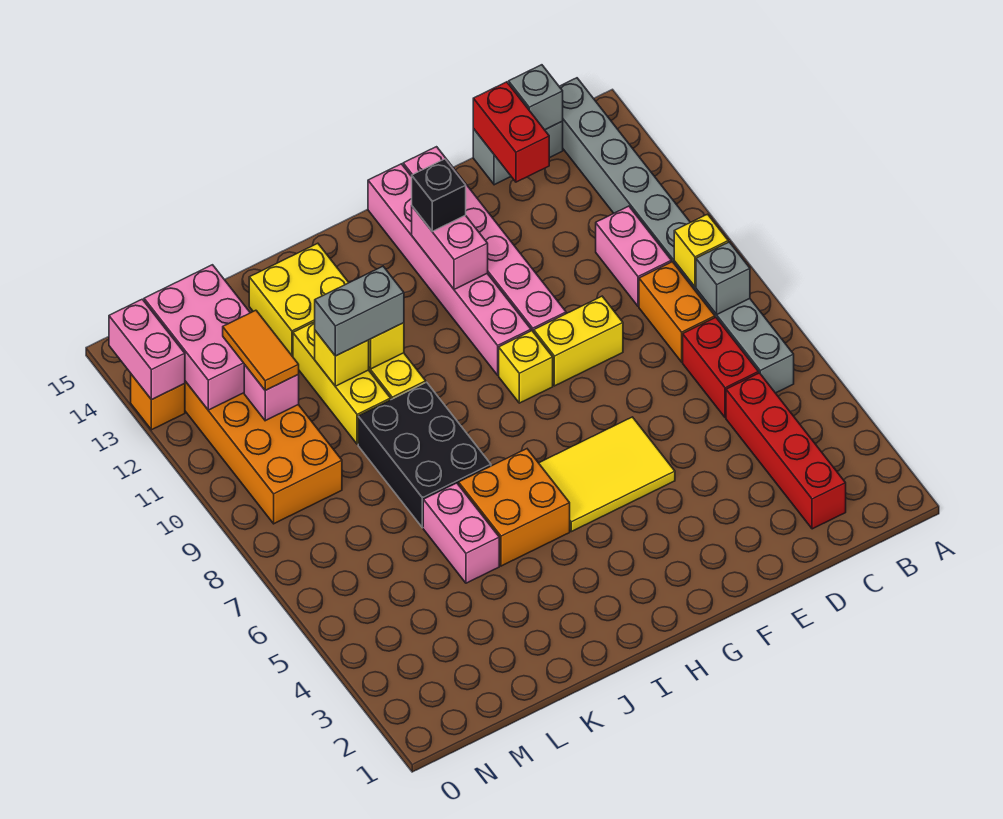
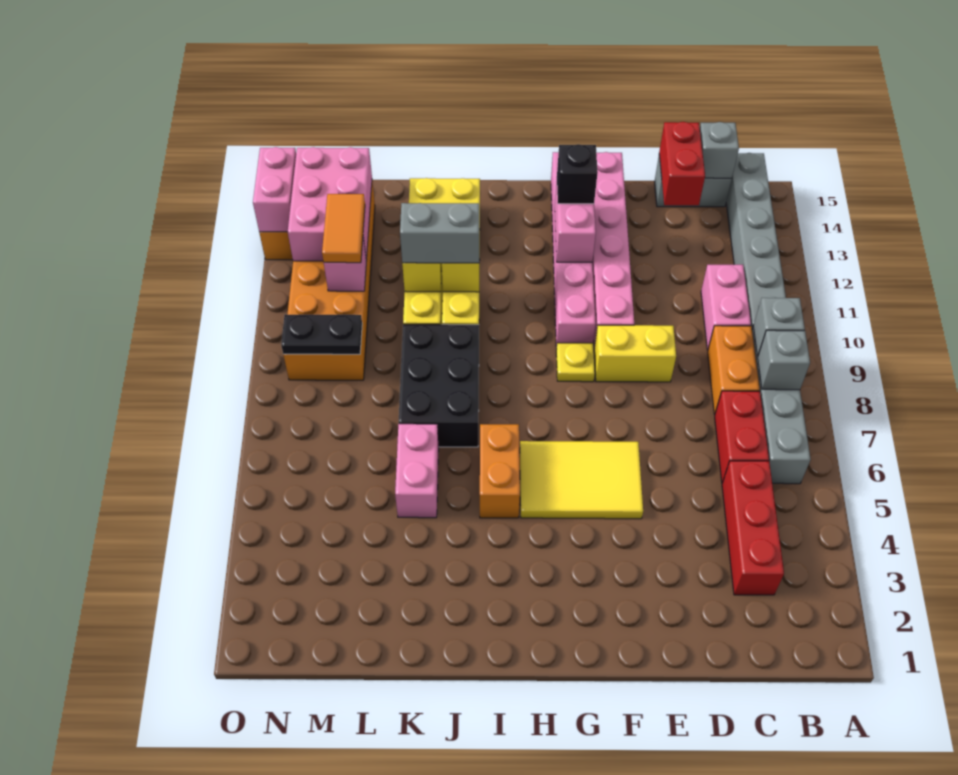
yellow brick B9 level 2 -> grey brick B9 level 2
red brick C2:C5 level 1 -> red brick C3:C5 level 1
yellow brick G9 level 1 -> yellow plate G9 level 1
orange brick I5:J6 level 1 -> orange brick I5:I6 level 1
none -> black plate M9:N9 level 2

